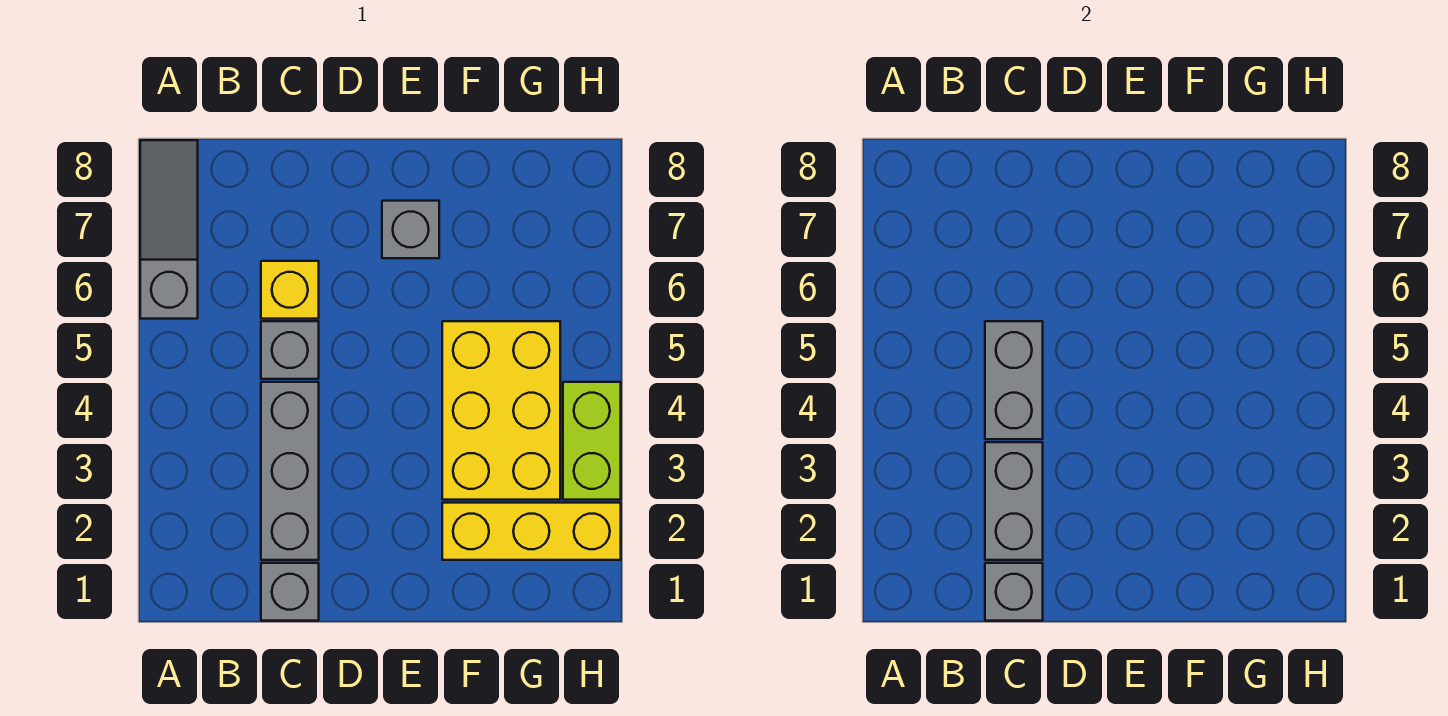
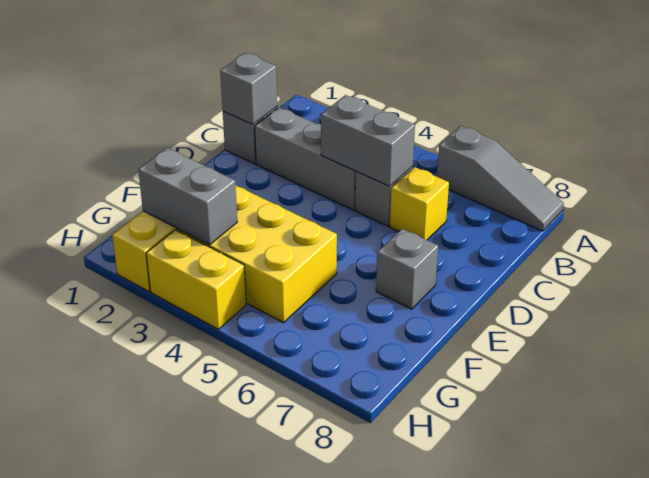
grey brick C2:C3 level 2 -> grey brick G2:G3 level 2
lime brick H3:H4 level 1 -> yellow brick H3:H4 level 1

